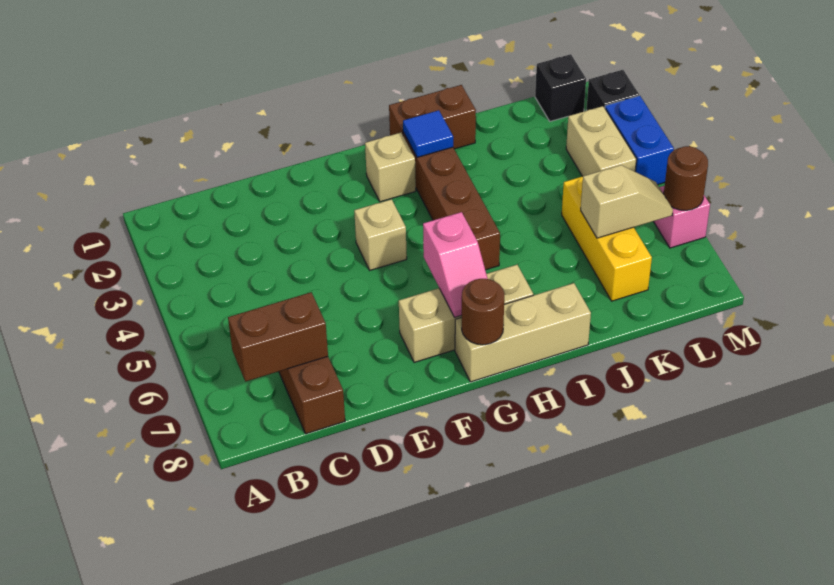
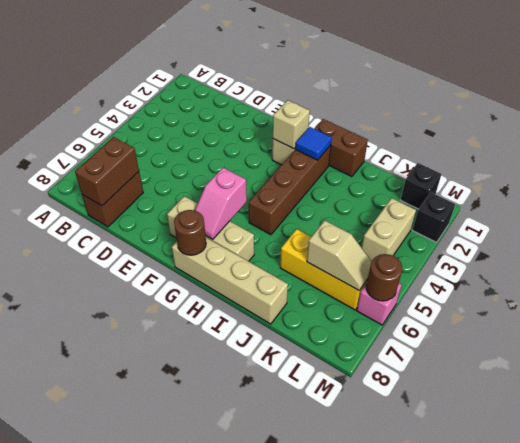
brown brick B7:C7 level 2 -> brown brick C7:C8 level 2
tan brick F4 level 1 -> tan brick G2 level 2
tan brick G8:I8 level 1 -> tan brick G8:J8 level 1
yellow brick K5:K7 level 1 -> yellow brick J6:L6 level 1
blue brick M3:M4 level 1 -> none

